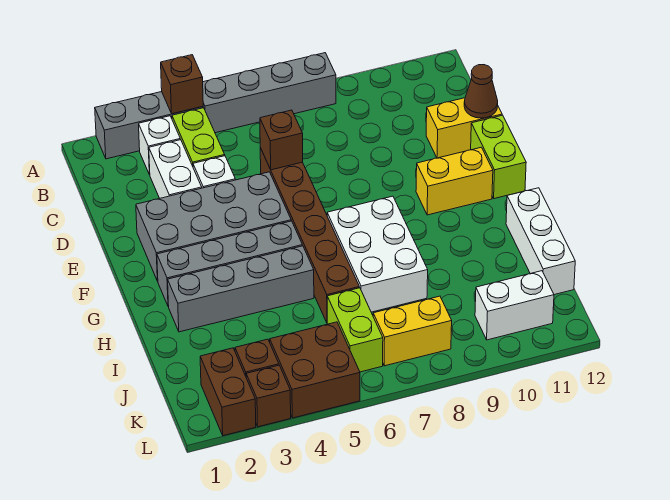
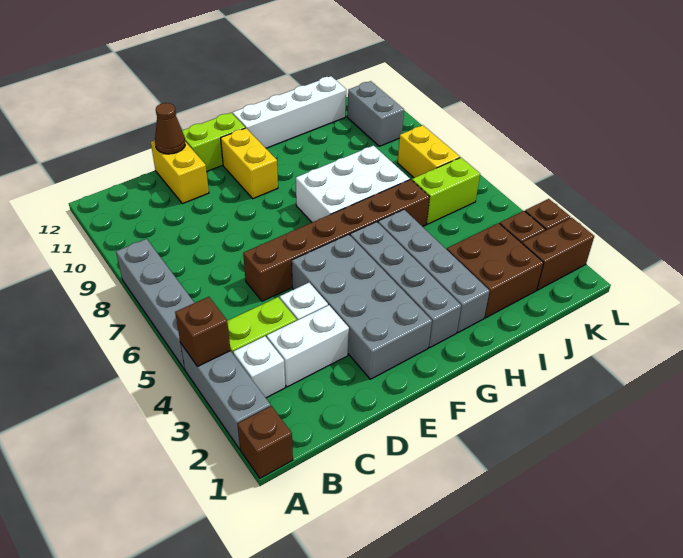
brown brick D6 level 2 -> brown brick A1 level 1
white brick H12:J12 level 1 -> white brick G12:J12 level 1
brown brick K4:L5 level 1 -> brown brick I2:J3 level 1
white brick K10:K11 level 1 -> grey brick K10:K11 level 1

